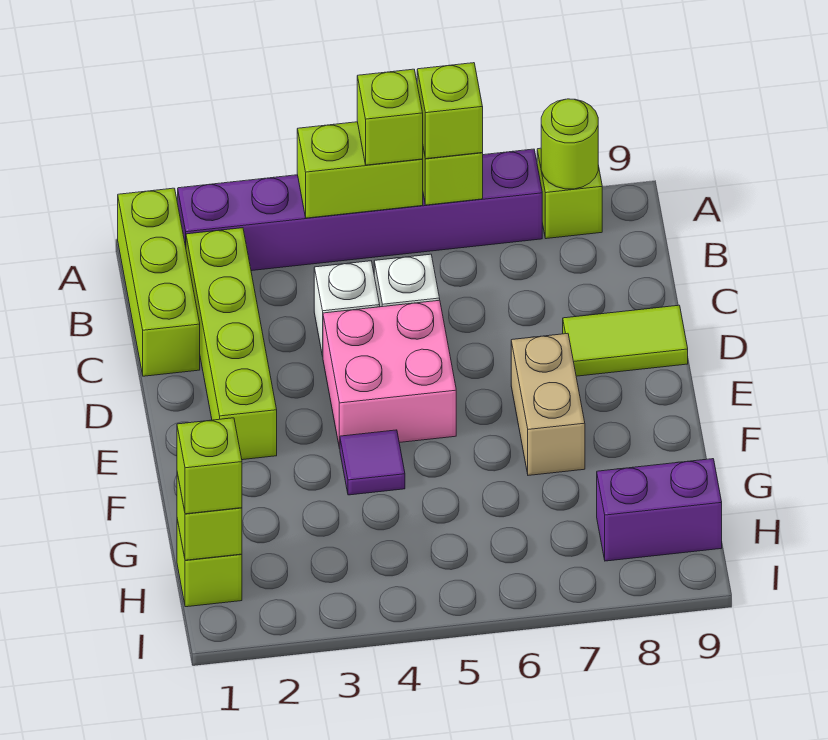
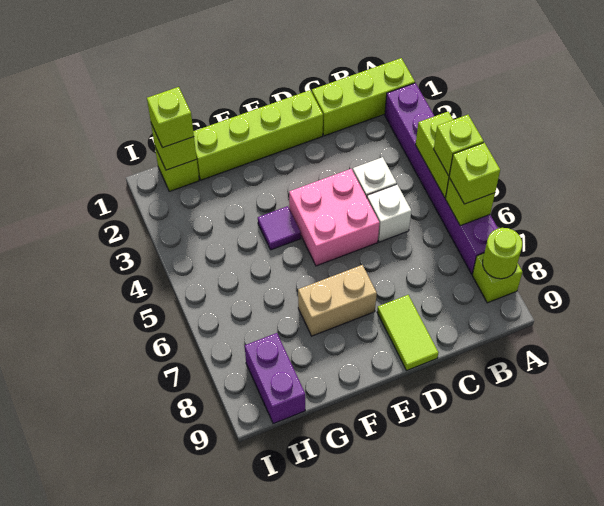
lime brick B2:E2 level 1 -> lime brick D1:G1 level 1

